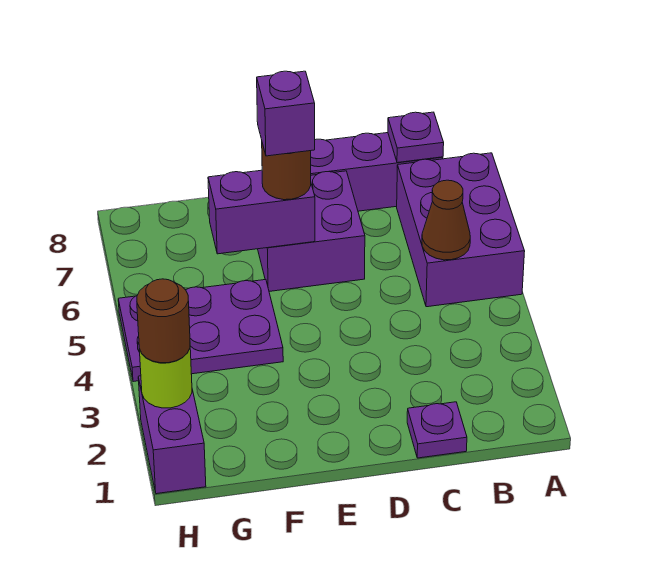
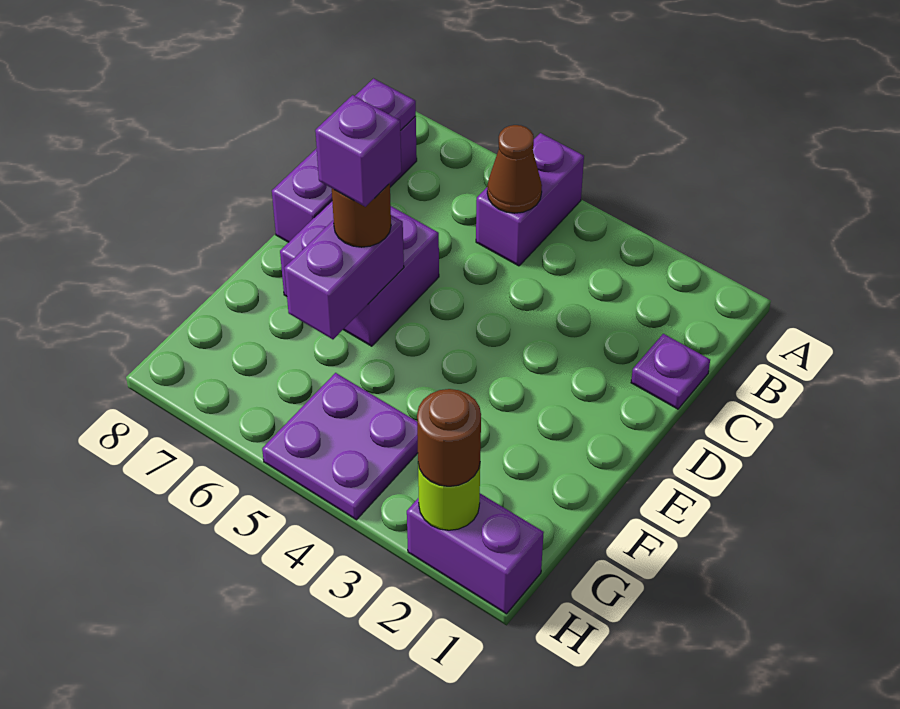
purple brick A5:B7 level 1 -> purple brick A5:B5 level 1
purple plate F4:H5 level 1 -> purple plate G4:H5 level 1

